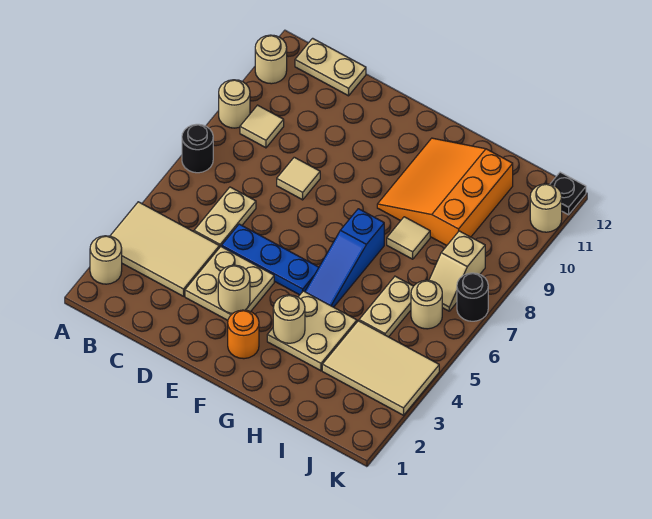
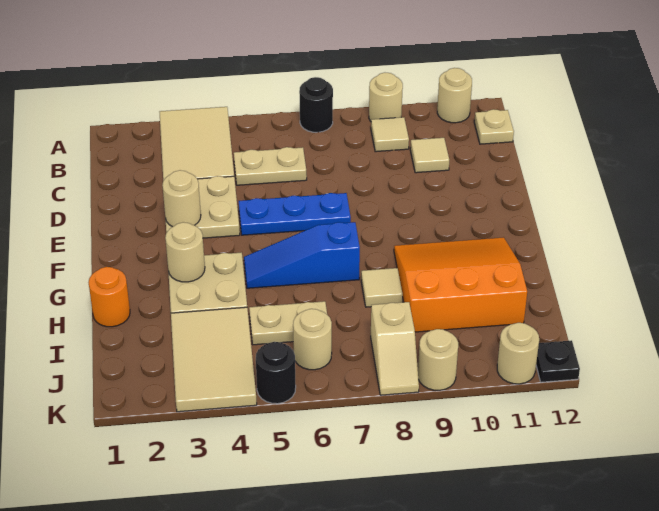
tan round brick A2 level 1 -> tan round brick K9 level 1
tan plate B12:C12 level 1 -> tan plate B12 level 1
blue plate D5:F5 level 1 -> blue plate E5:E7 level 1
tan tile D8 level 1 -> tan tile C10 level 1
orange round brick F2 level 1 -> orange round brick H1 level 1
tan slope J7:J8 level 1 top 8 -> tan slope J8:K8 level 1 top J
black round brick K7 level 1 -> black round brick K5 level 1

